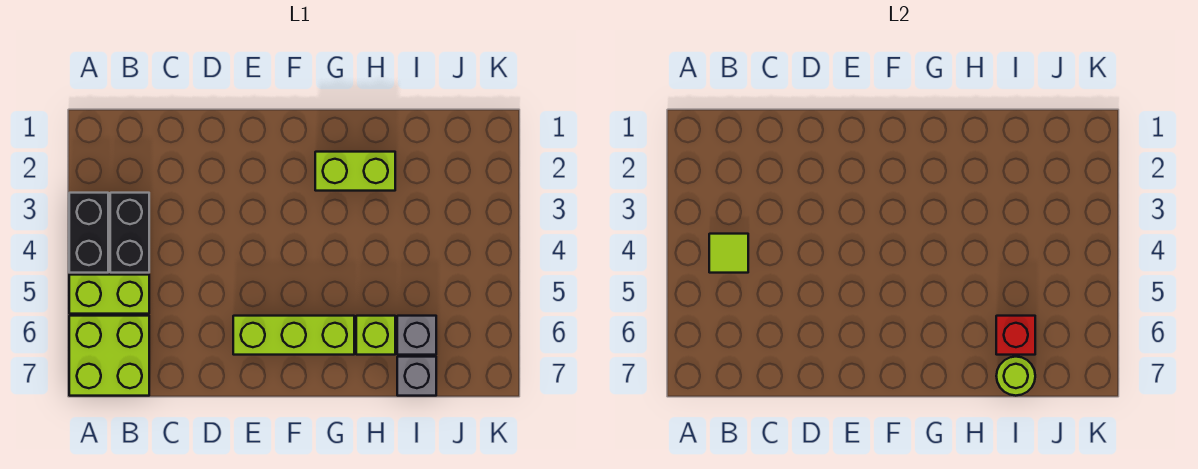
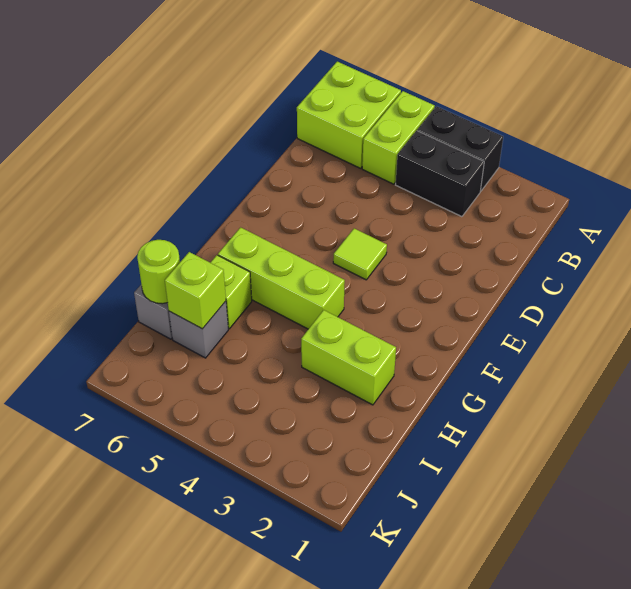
lime tile B4 level 2 -> lime tile E4 level 1
lime brick E6:G6 level 1 -> lime brick G4:G6 level 1
lime brick G2:H2 level 1 -> lime brick H2:H3 level 1
red brick I6 level 2 -> lime brick I6 level 2

